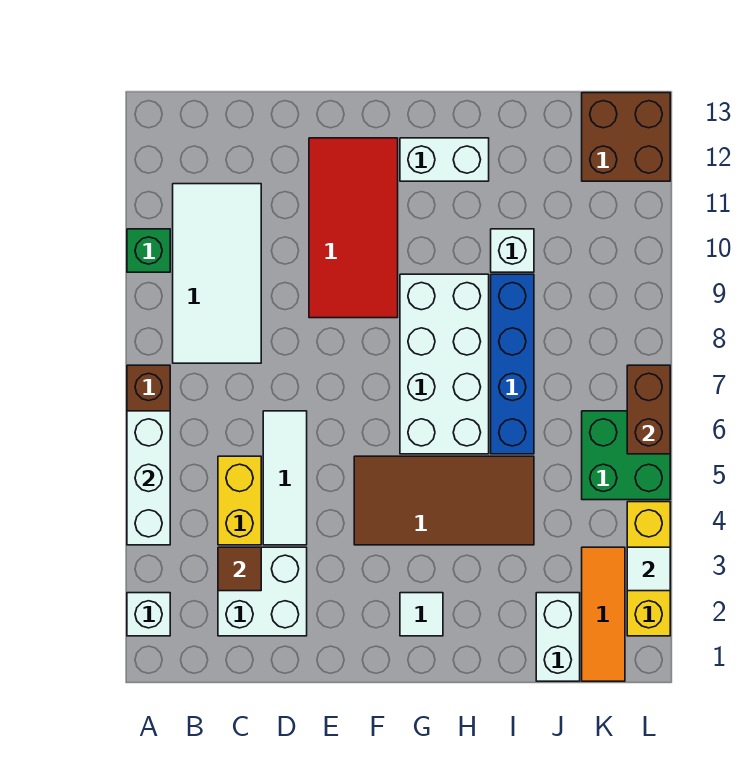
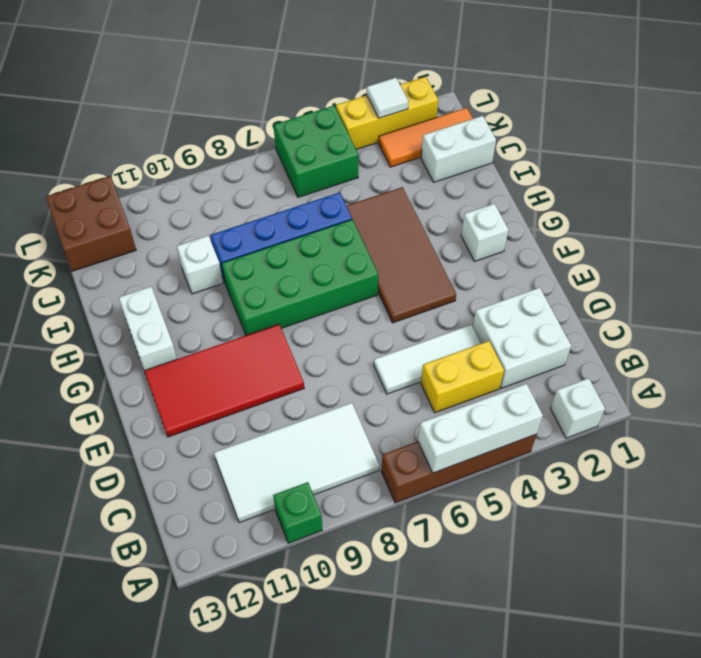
brown tile C3 level 2 -> none
white tile G2 level 1 -> white brick G2 level 1
white brick G6:H9 level 1 -> green brick G6:H9 level 1
brown brick L6:L7 level 2 -> none

